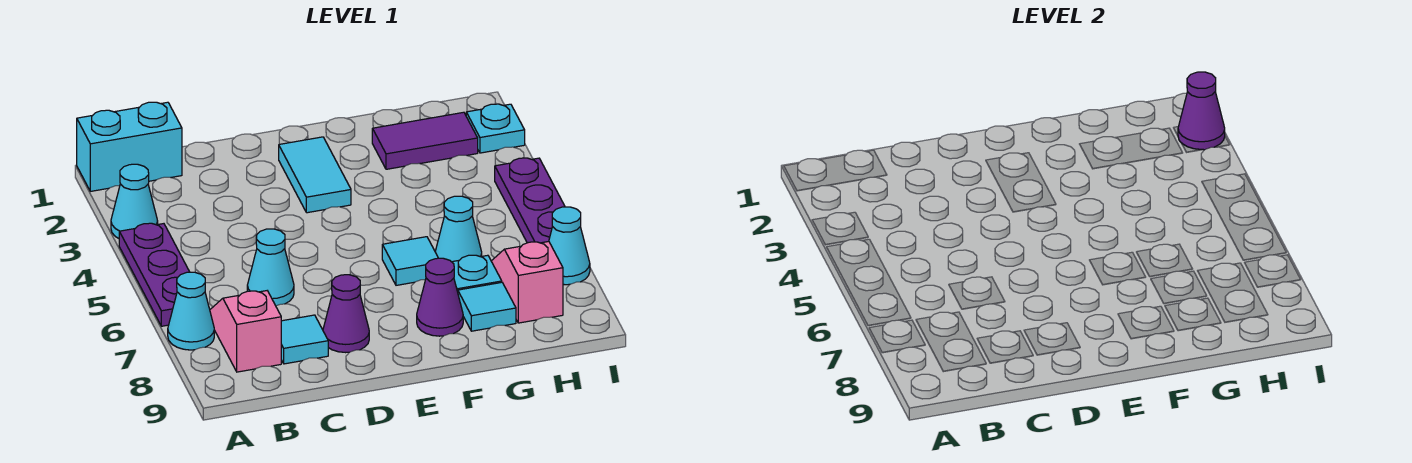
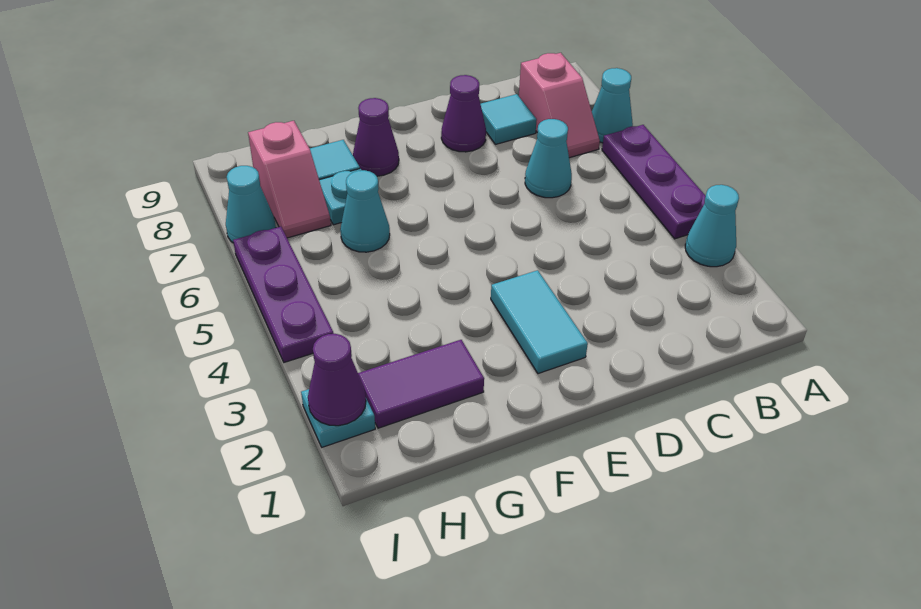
cyan brick A1:B1 level 1 -> none
cyan tile F6 level 1 -> none

